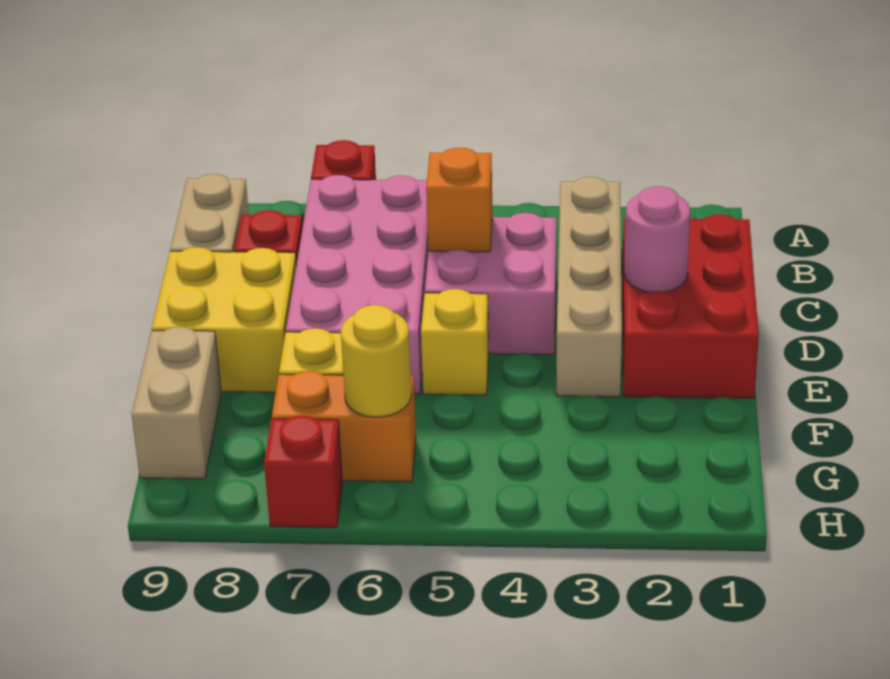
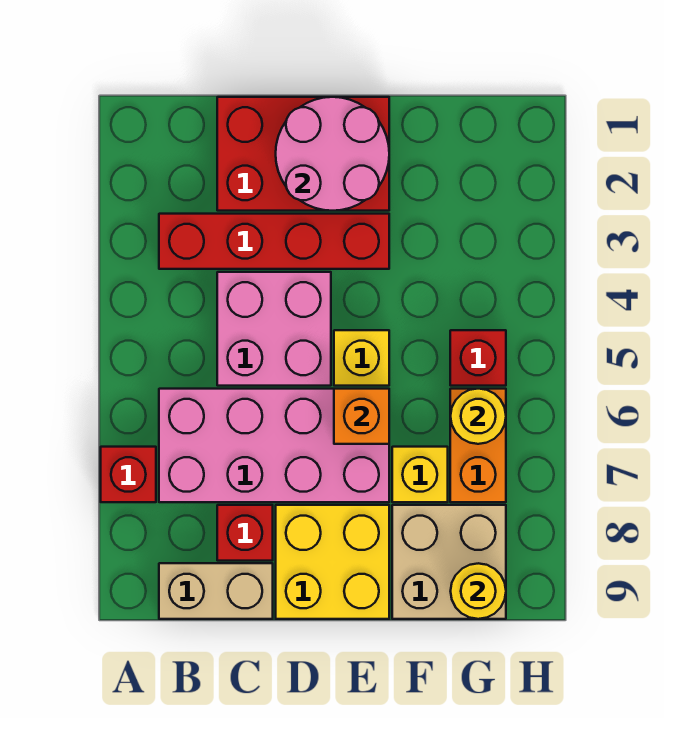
tan brick B3:E3 level 1 -> red brick B3:E3 level 1
orange brick C5 level 2 -> orange brick E6 level 2
pink round brick D2 level 2 -> pink round brick D1:E2 level 2
tan brick F9:G9 level 1 -> tan brick F8:G9 level 1
none -> yellow round brick G9 level 2
red brick H7 level 1 -> red brick G5 level 1

